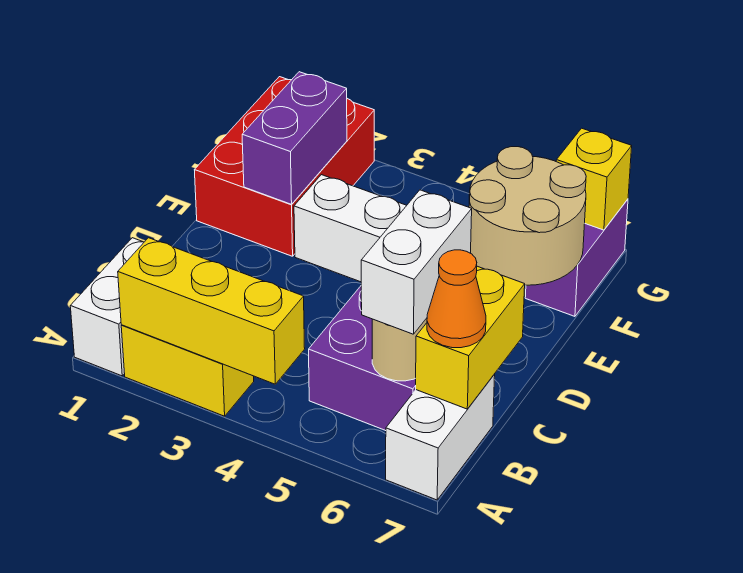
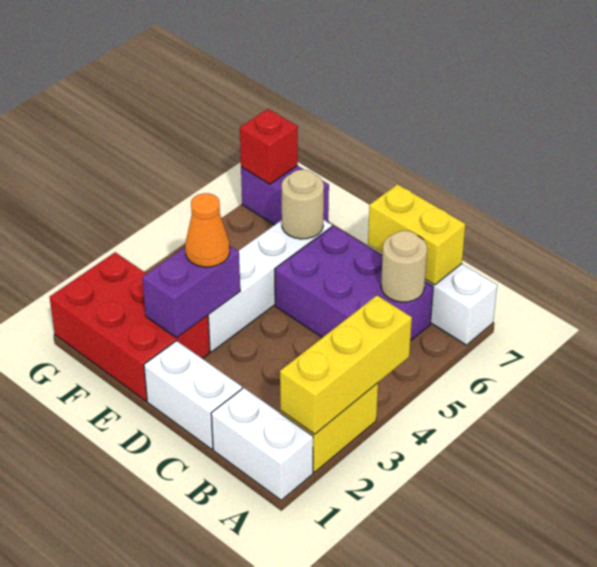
white brick B6:C6 level 3 -> white brick C1:D1 level 1
orange cone B7 level 3 -> orange cone E3 level 3
purple brick E2:F2 level 2 -> purple brick E2:E3 level 2
tan round brick E6:F7 level 2 -> tan round brick E6 level 2
yellow brick G7 level 2 -> red brick G7 level 2

